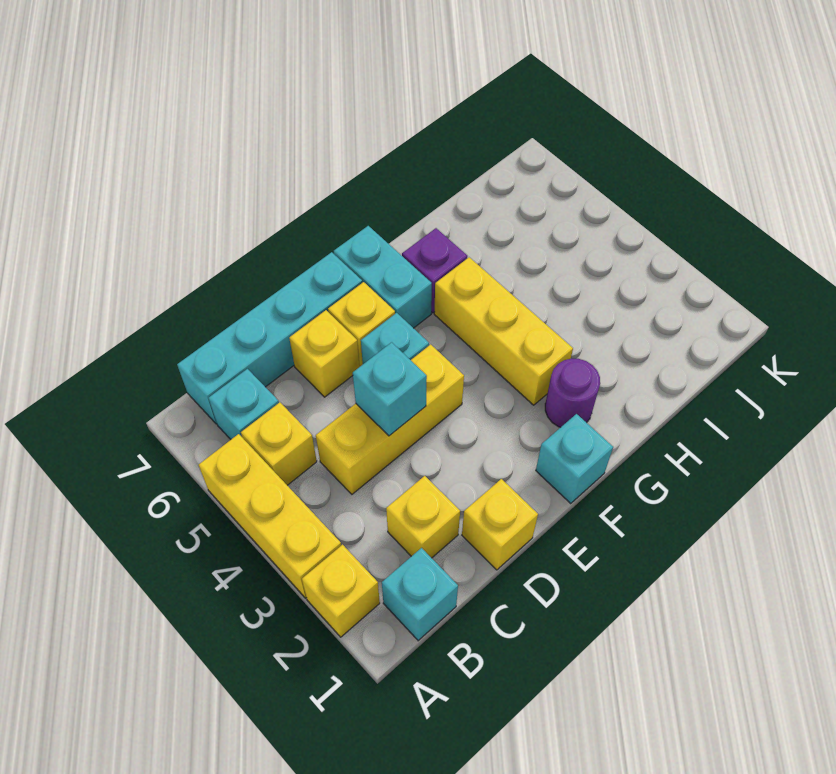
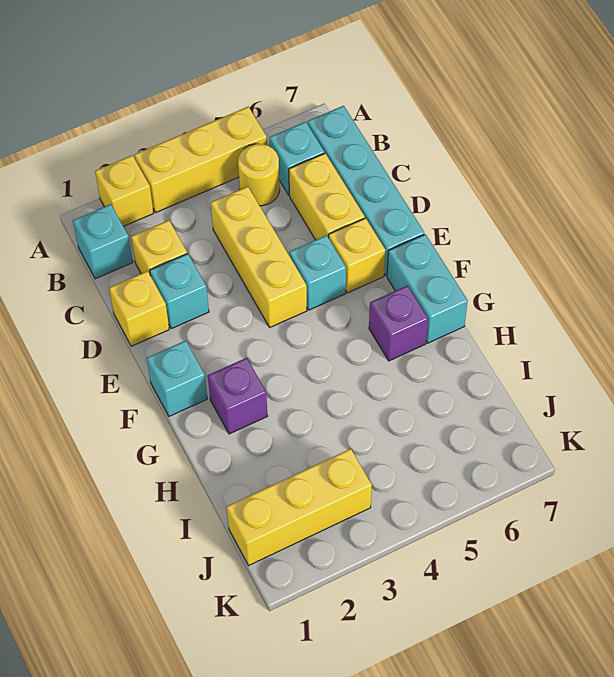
yellow brick B5 level 1 -> yellow round brick B5 level 1
cyan brick D4 level 2 -> cyan brick D2 level 1
yellow brick D6 level 1 -> yellow brick C6:D6 level 1
cyan brick F6:F7 level 1 -> cyan brick F7:G7 level 1
purple round brick G2 level 1 -> purple brick G2 level 1
yellow brick G3:G5 level 1 -> yellow brick J1:J3 level 1

